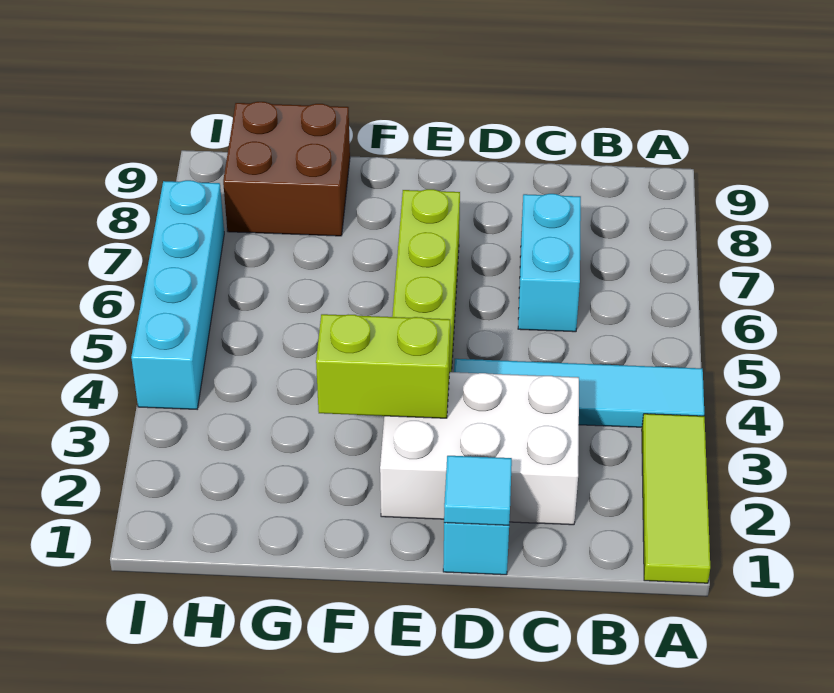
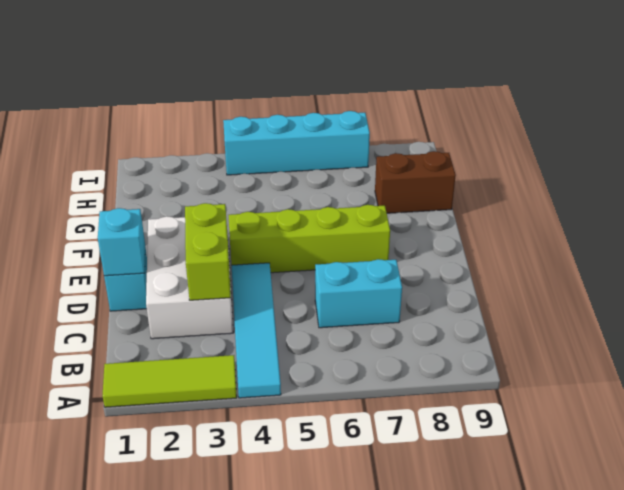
cyan tile D1 level 2 -> cyan brick D1 level 2
lime brick E3:F3 level 2 -> lime brick C3:D3 level 2
brown brick G8:H9 level 1 -> brown brick G8:G9 level 1

